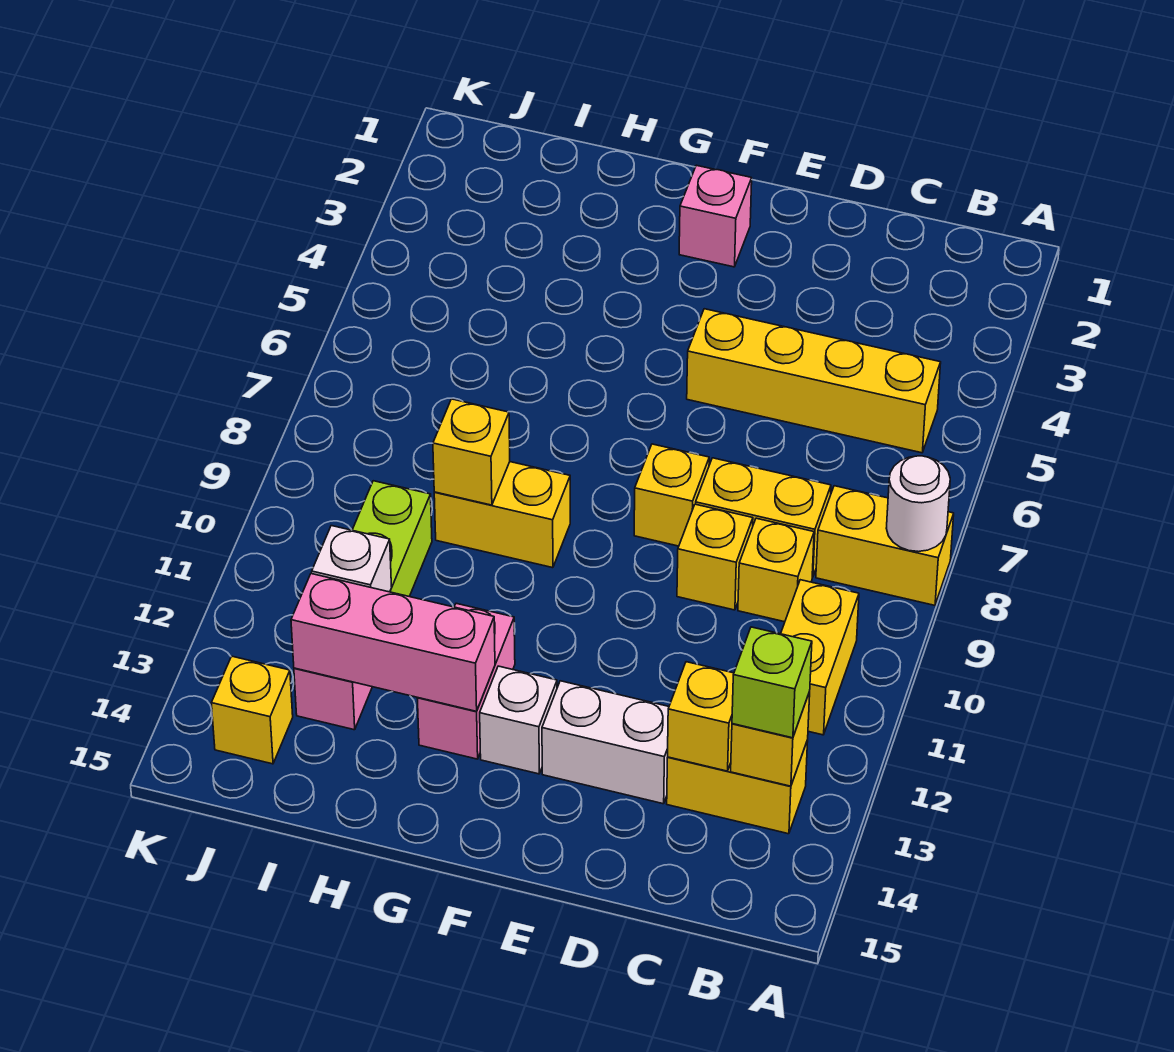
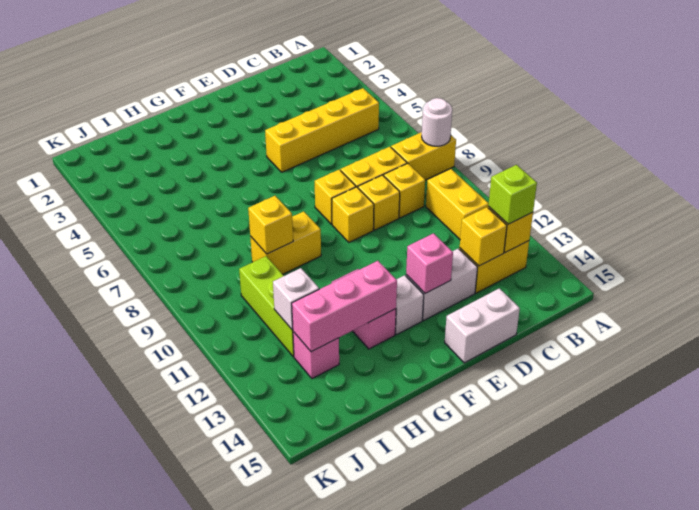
none -> white brick D15:E15 level 1
pink brick F2 level 1 -> pink brick E13 level 2
yellow brick J14 level 1 -> yellow brick E9 level 1

